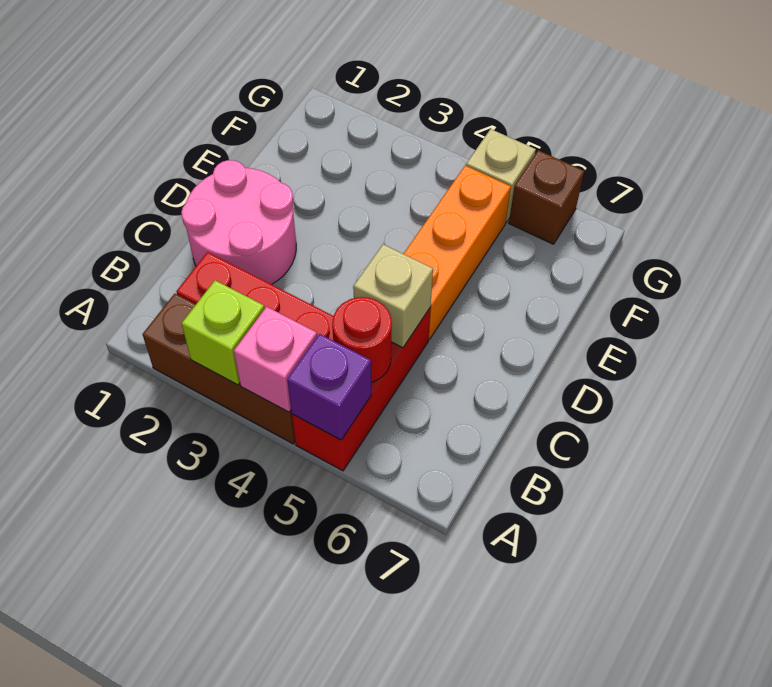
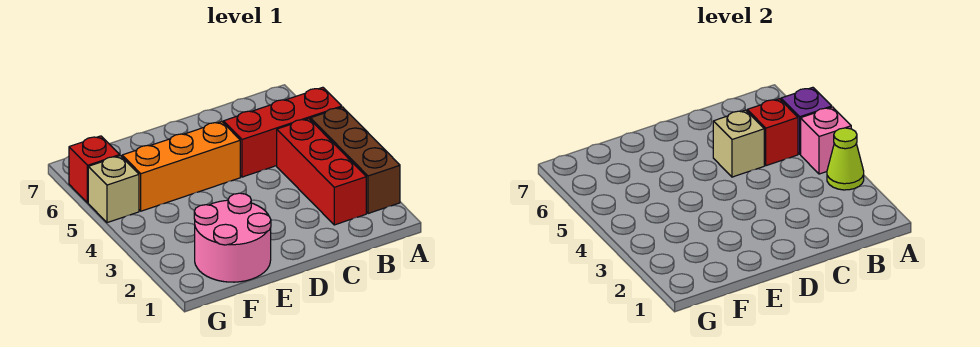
lime brick A3 level 2 -> lime cone A3 level 2
red round brick B5 level 2 -> red brick B5 level 2
pink round brick C1:D2 level 1 -> pink round brick E1:F2 level 1
brown brick G6 level 1 -> red brick G6 level 1

